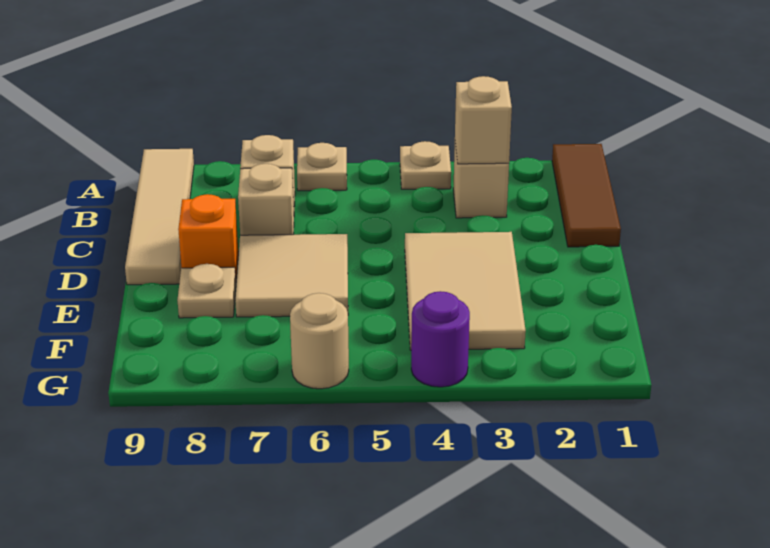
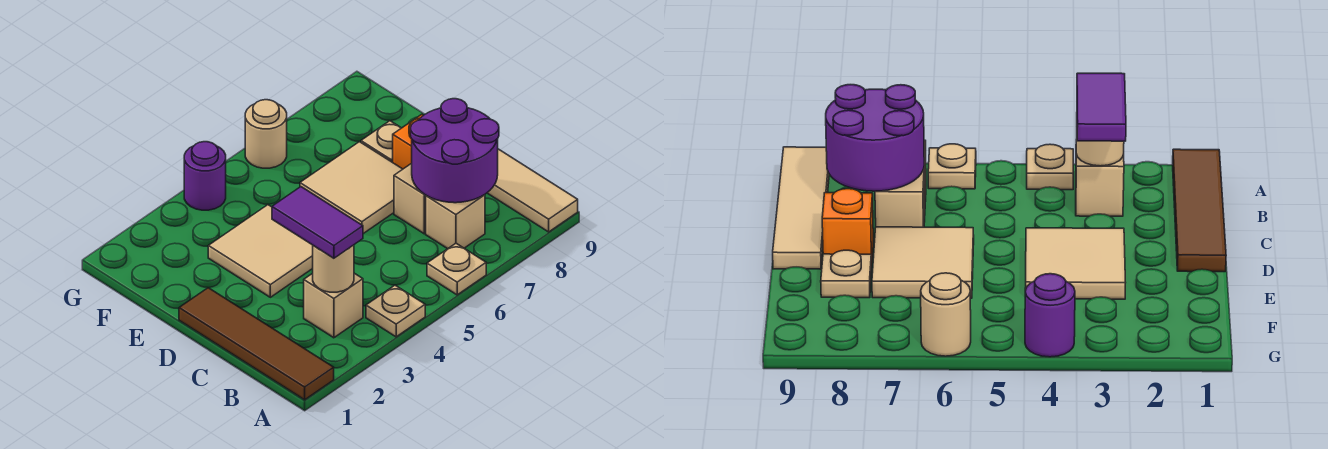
brown tile A1:C1 level 1 -> brown tile A1:D1 level 1
tan brick B3 level 2 -> tan round brick B3 level 2
none -> purple tile B3:C3 level 3
none -> purple round brick B7:C8 level 2
tan tile D3:F4 level 1 -> tan tile D3:E4 level 1

